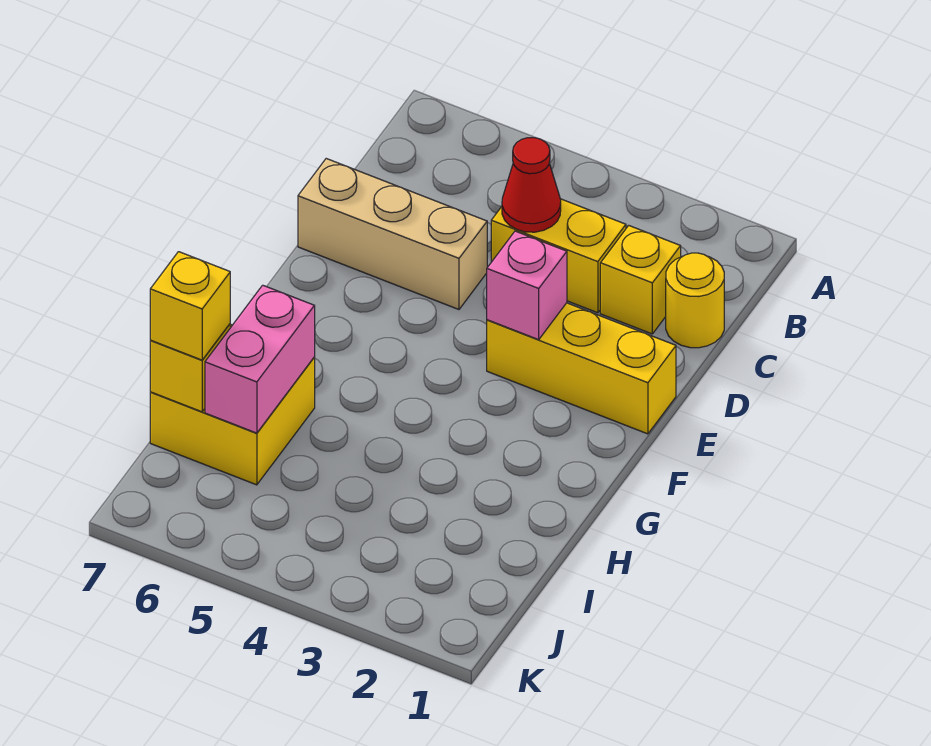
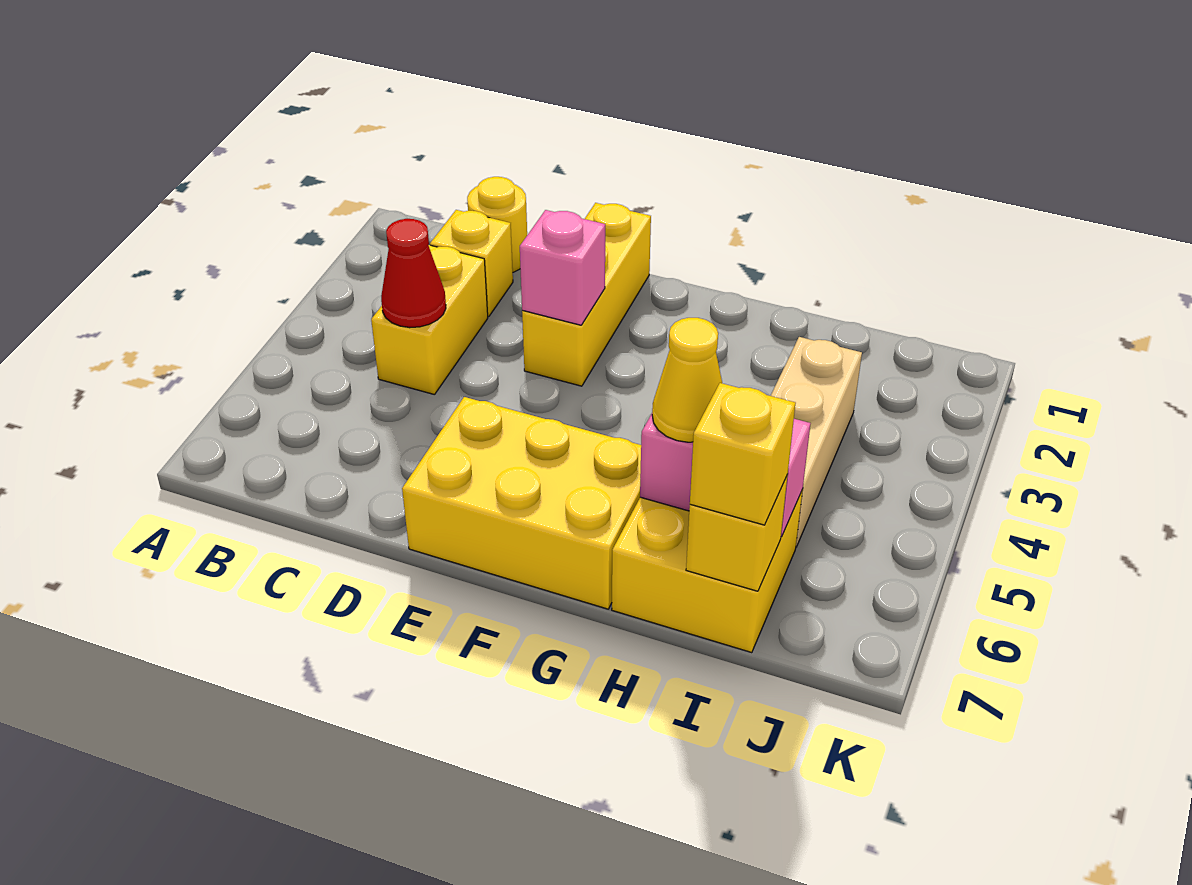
tan brick D5:D7 level 1 -> tan brick I3:I5 level 1
none -> yellow brick E6:G7 level 1
none -> yellow cone H6 level 3

